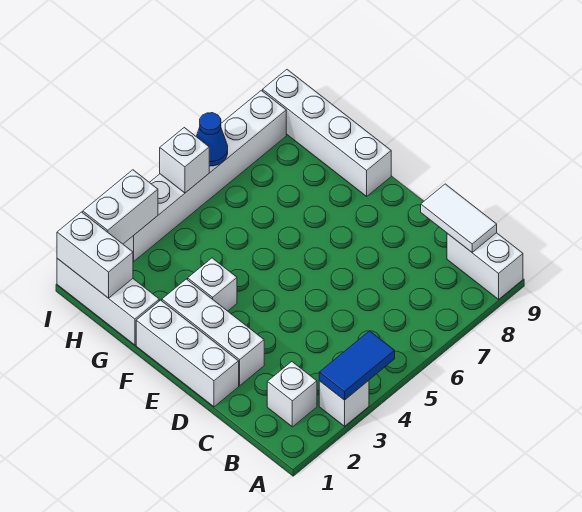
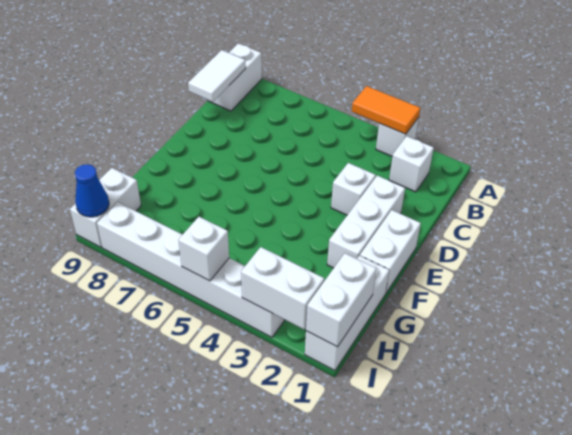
blue tile A3:A4 level 2 -> orange tile A3:A4 level 2
white brick D1:F1 level 1 -> white brick E1:F1 level 1
white brick F3 level 1 -> white brick D3 level 1
white brick F9:I9 level 1 -> white brick H9:I9 level 1
blue cone I6 level 2 -> blue cone I9 level 2

